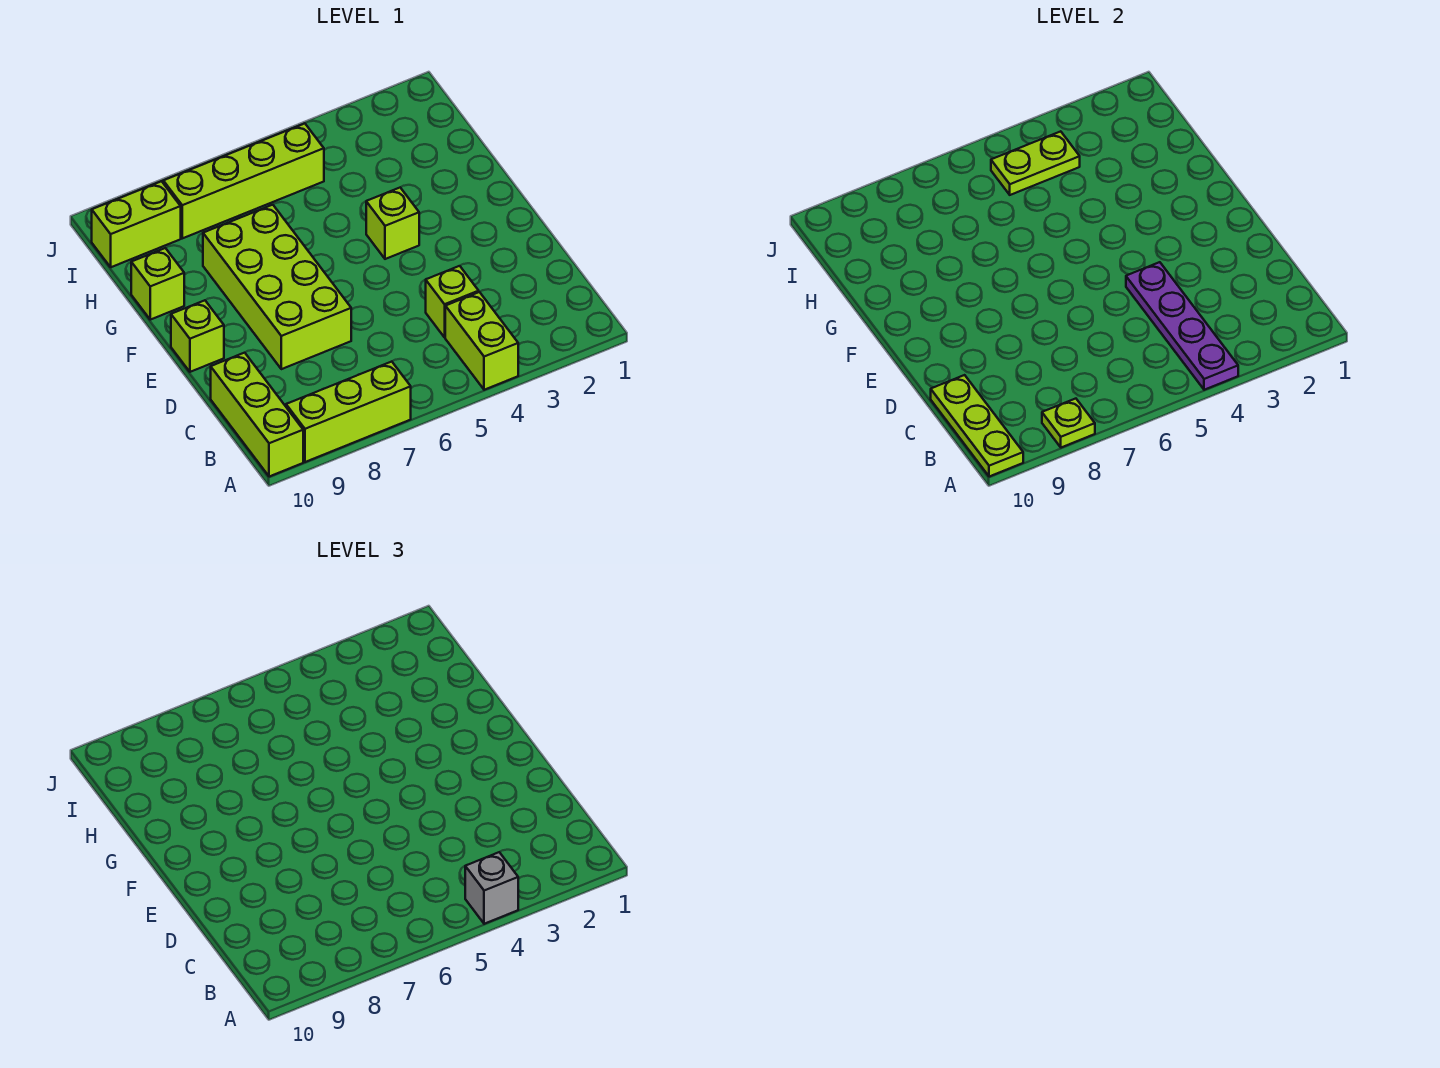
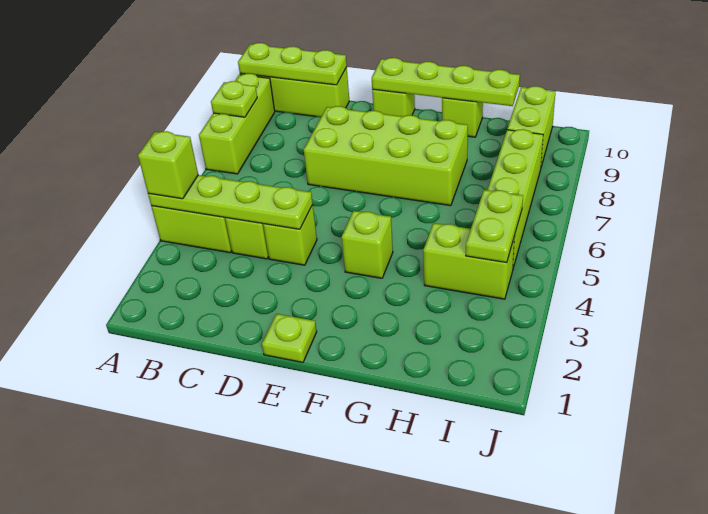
purple plate A4:D4 level 2 -> lime plate A4:D4 level 2
grey brick A4 level 3 -> lime brick A4 level 3
none -> lime brick D4 level 1
none -> lime plate E1 level 1
none -> lime plate E10:H10 level 2
none -> lime brick H4:I4 level 1

